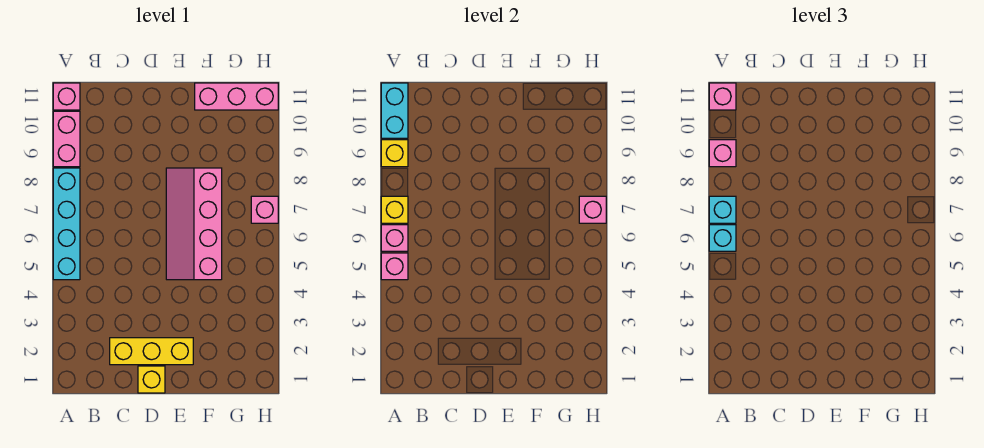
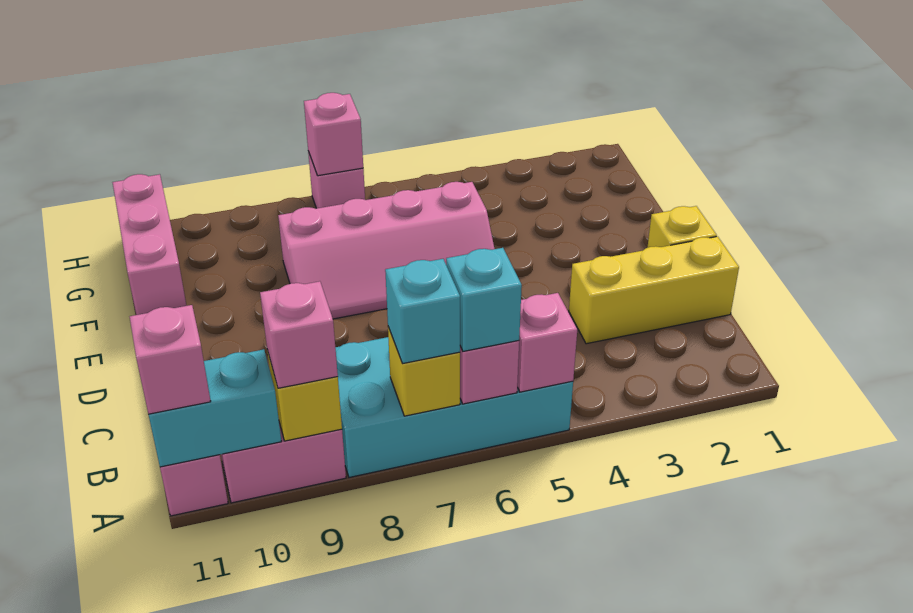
cyan brick A5:A8 level 1 -> cyan brick A5:B8 level 1
yellow brick C2:E2 level 1 -> yellow brick C1:C3 level 1

